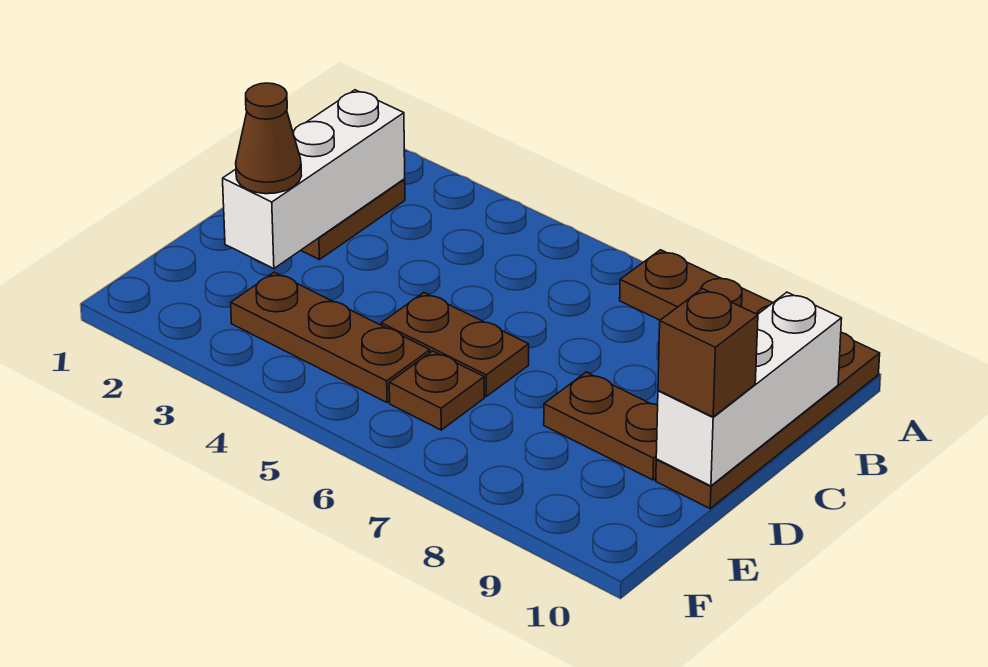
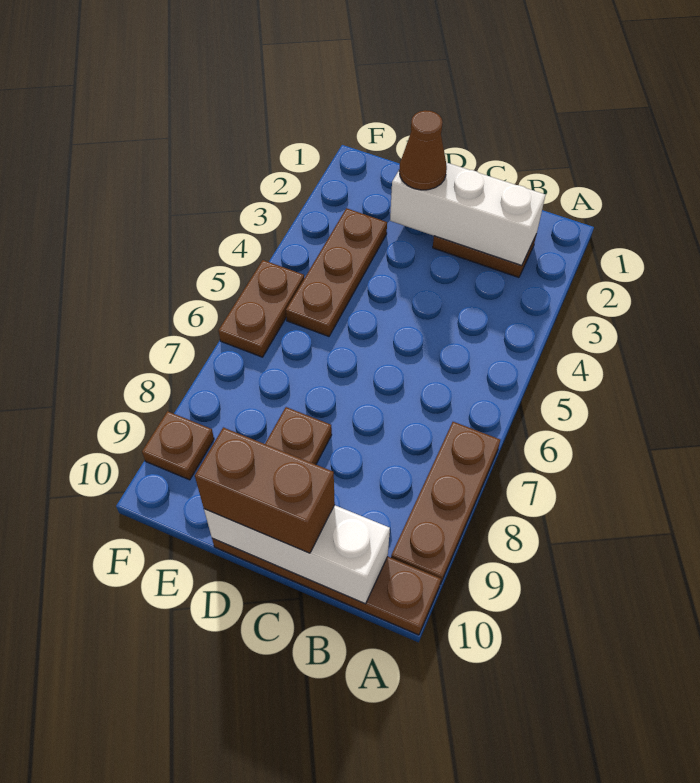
brown plate D5:D6 level 1 -> brown plate F5:F6 level 1
brown brick D10 level 3 -> brown brick C10:D10 level 3
brown plate E6 level 1 -> brown plate F9 level 1

